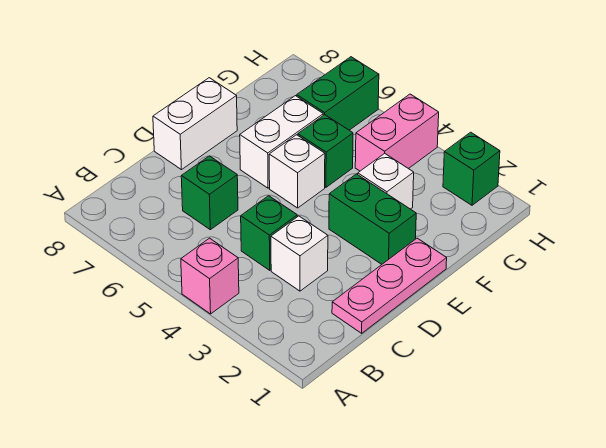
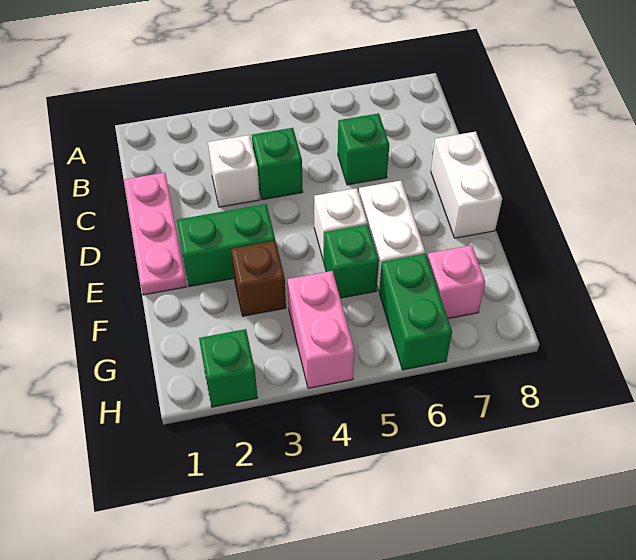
pink brick A4 level 1 -> pink brick G7 level 1
white brick F3 level 1 -> brown brick F3 level 1

